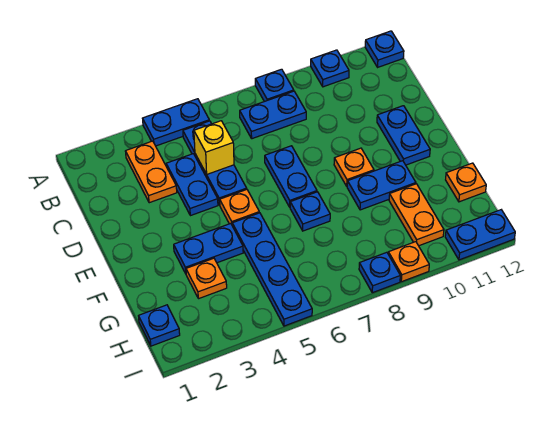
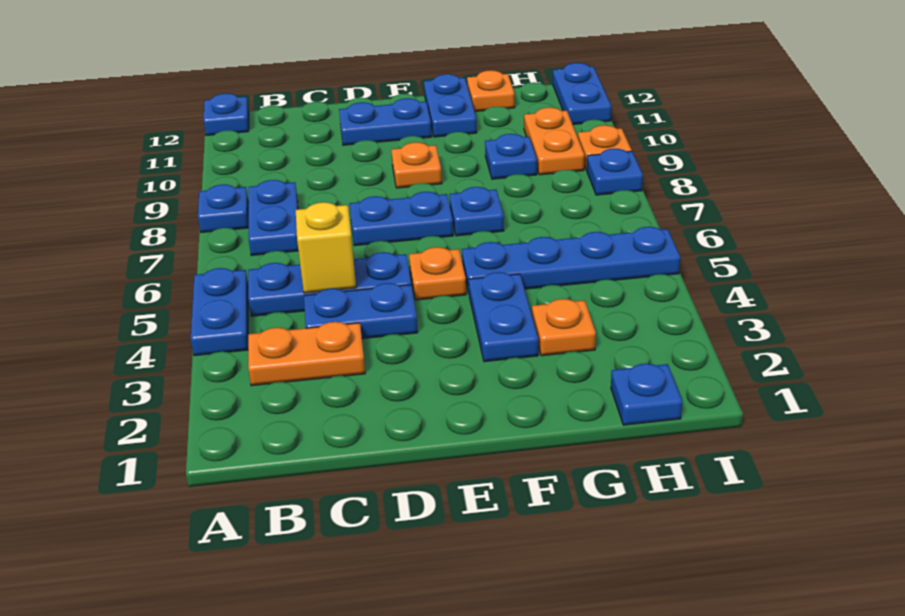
blue plate A10 level 1 -> blue plate G9 level 1
blue plate F9:F10 level 1 -> blue plate F11:F12 level 1
orange plate G10:H10 level 1 -> orange plate H9:H10 level 1

